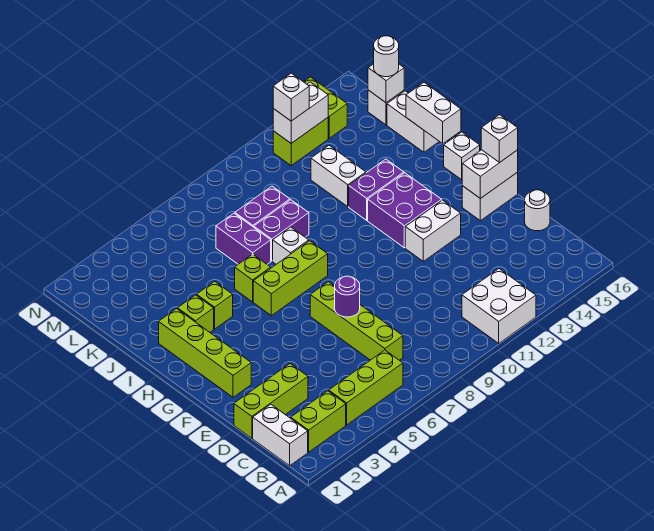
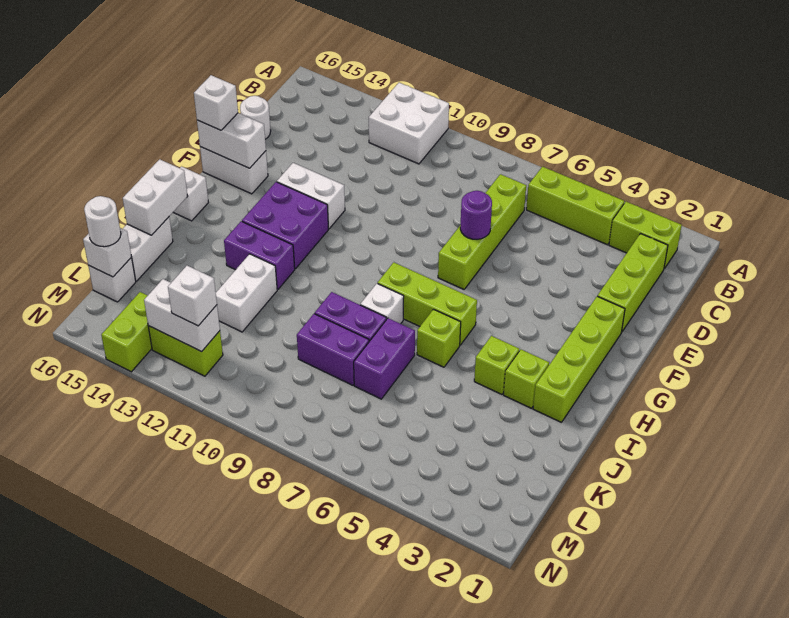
white brick B1:C1 level 1 -> none
lime brick D1:D3 level 1 -> lime brick C2:E2 level 1

